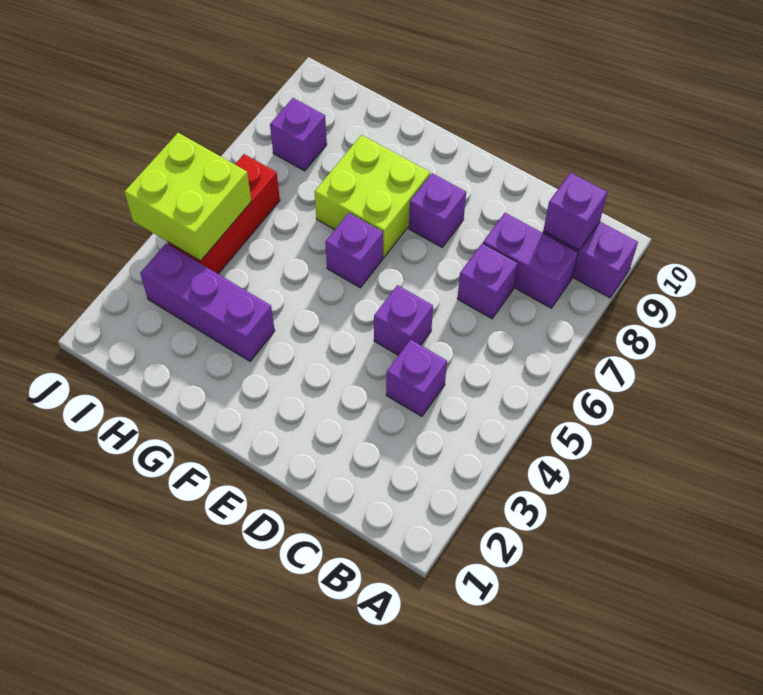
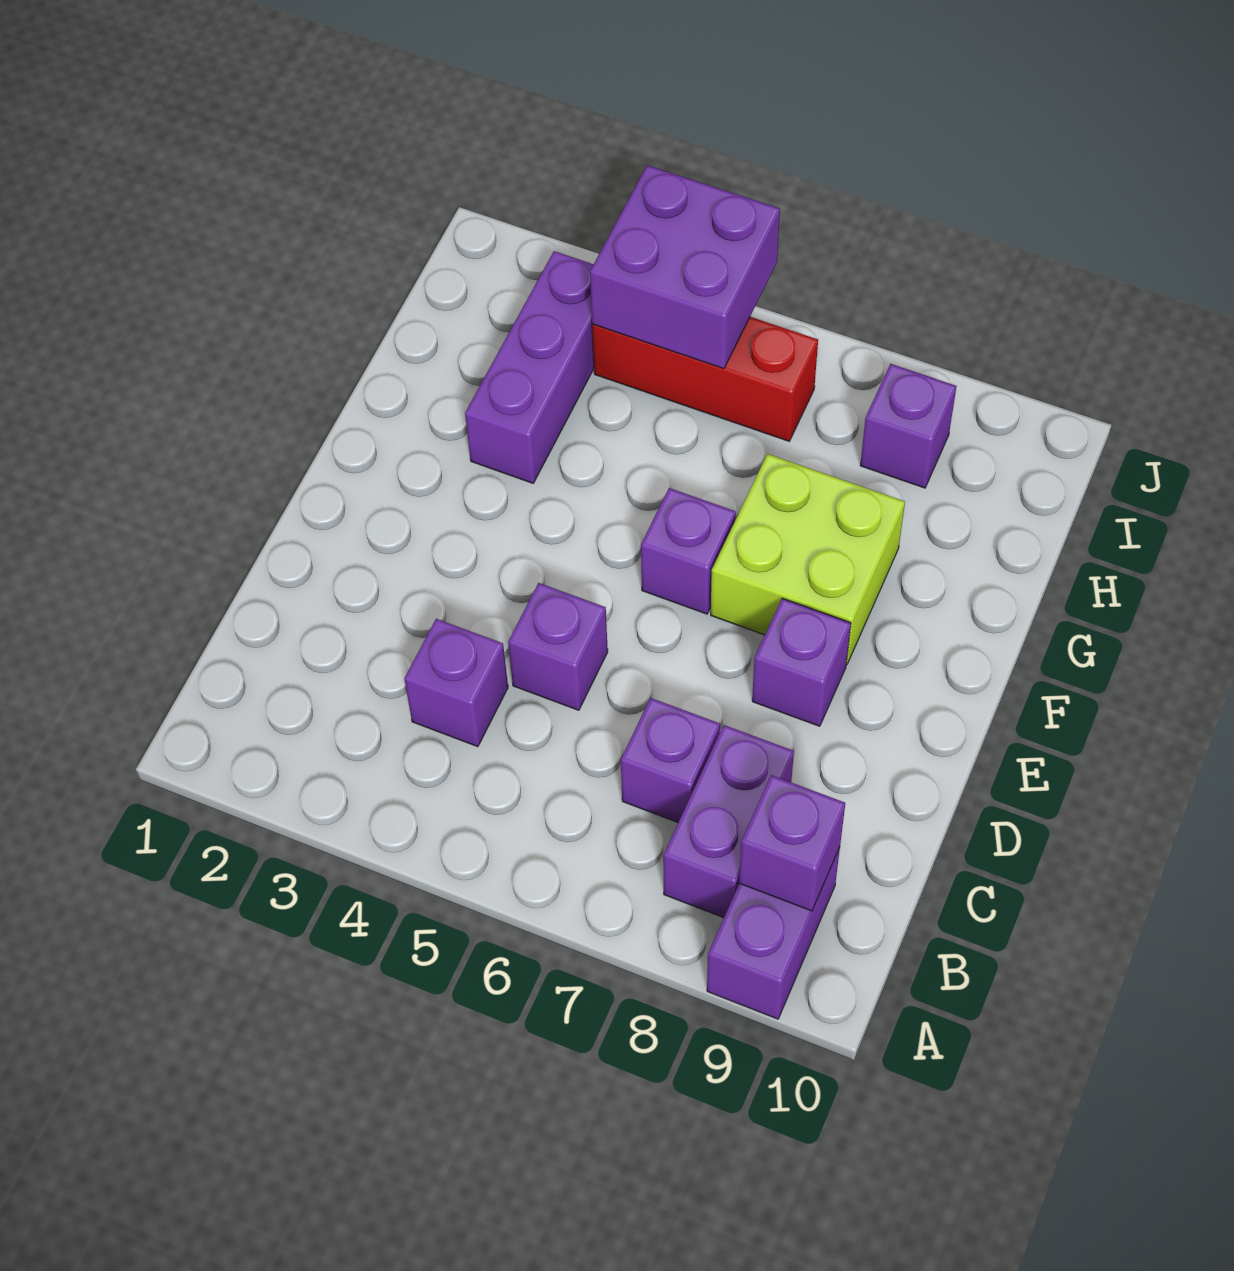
lime brick I4:J5 level 2 -> purple brick I4:J5 level 2

